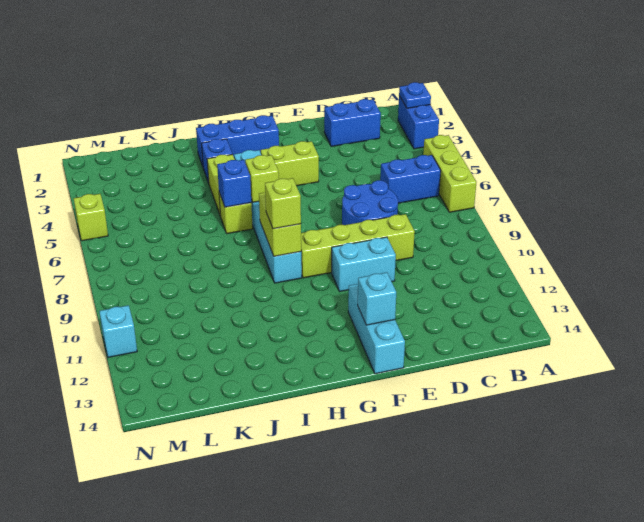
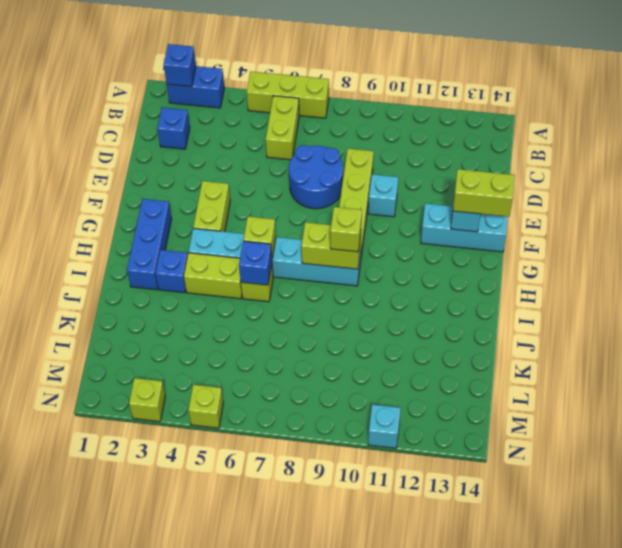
blue plate A2 level 2 -> blue brick A2 level 2
blue brick B6:C6 level 1 -> lime brick B6:C6 level 1
blue brick C2:D2 level 1 -> blue brick C2 level 1
cyan brick E10:F10 level 1 -> cyan brick E10 level 1
none -> lime brick F13:F14 level 3
none -> lime brick N3 level 1

